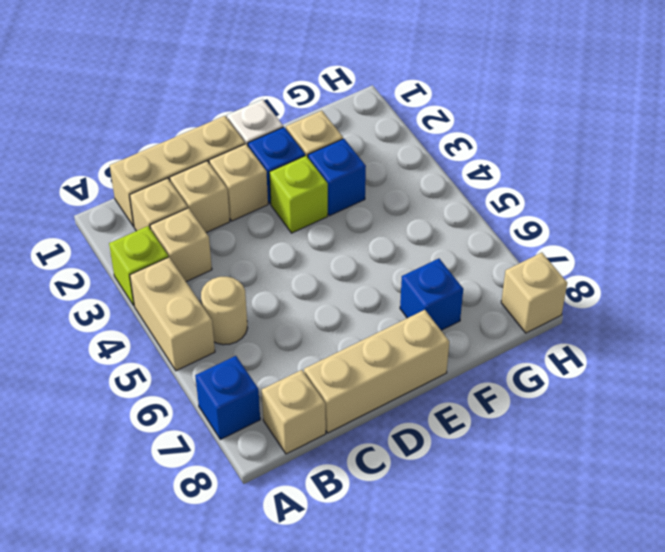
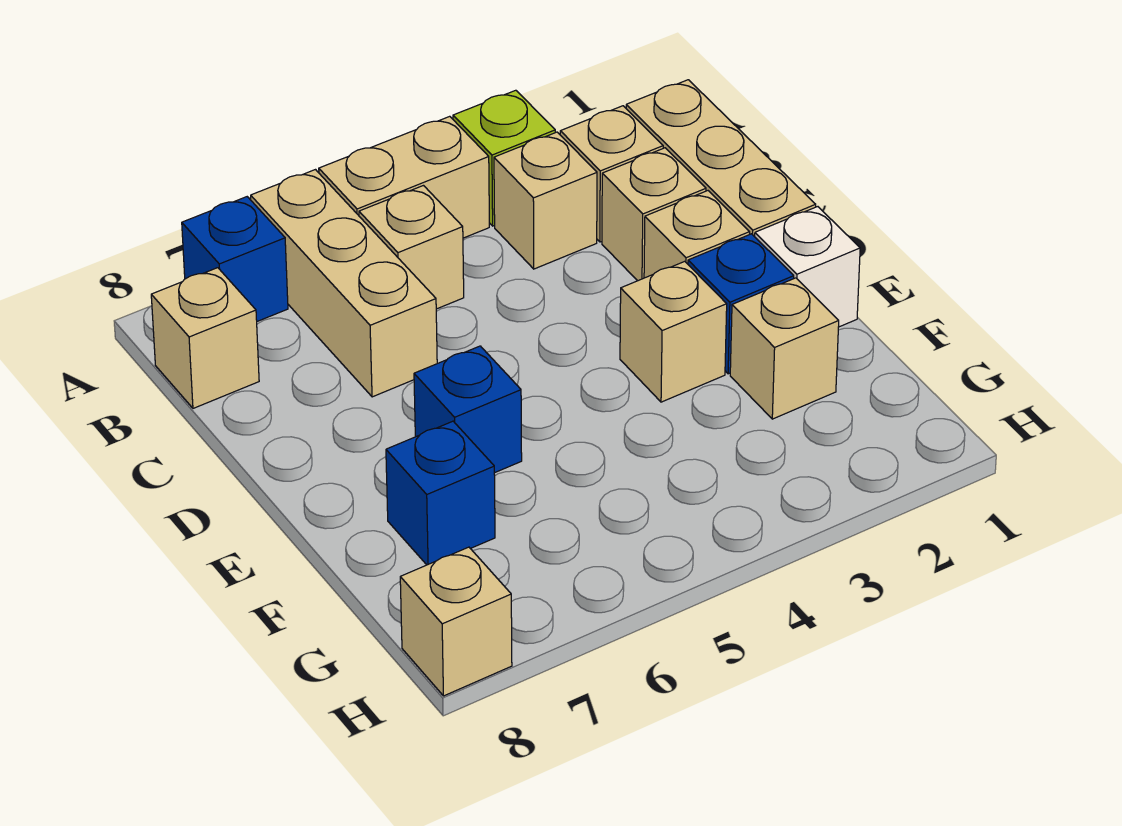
tan round brick B5 level 1 -> tan brick B5 level 1
tan brick C8:E8 level 1 -> tan brick A6:C6 level 1
lime brick E3 level 1 -> tan brick E3 level 1
blue brick F3 level 1 -> blue brick E6 level 1

